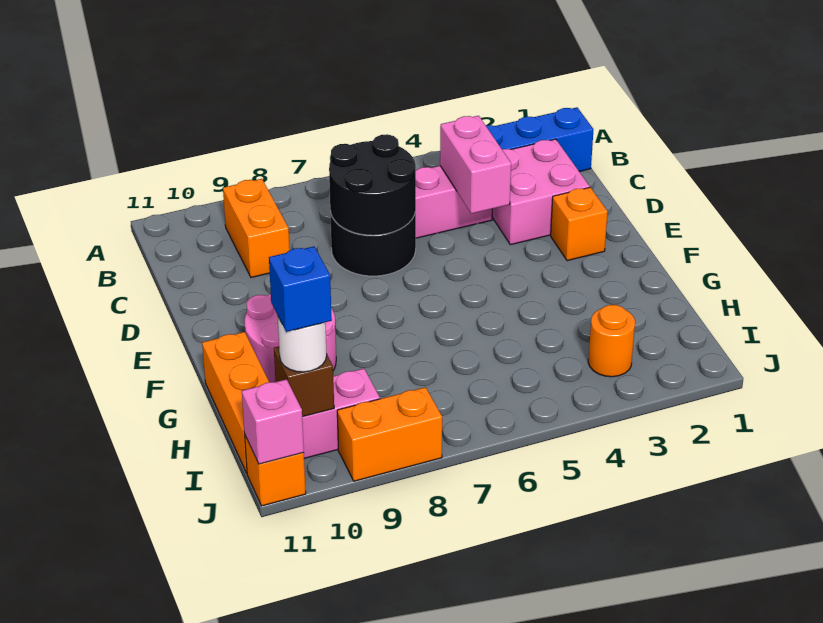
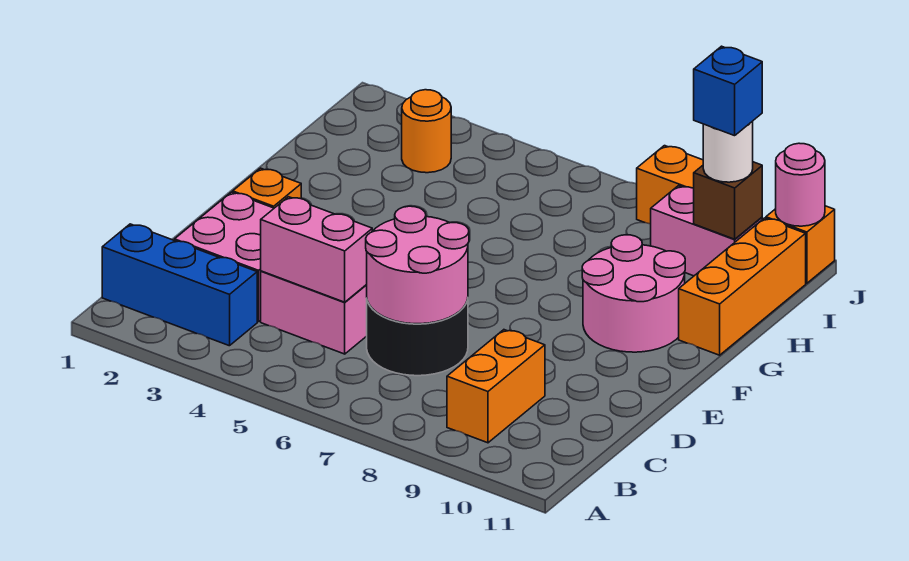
pink brick C4:D4 level 2 -> pink brick C4:C5 level 2
black round brick C6:D7 level 2 -> pink round brick C6:D7 level 2
pink brick J11 level 2 -> pink round brick J11 level 2

